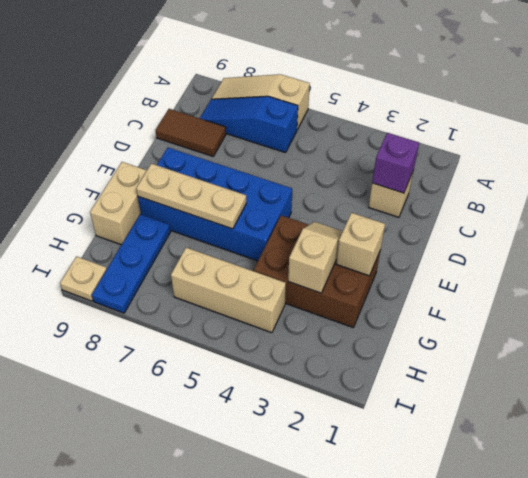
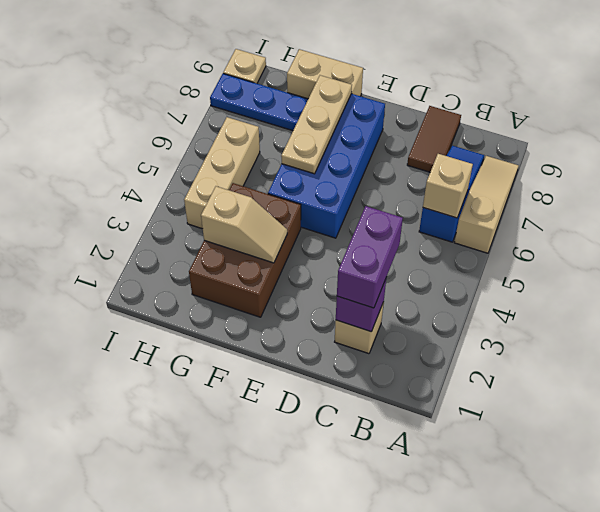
none -> purple brick C2:C3 level 3
tan brick F2 level 2 -> tan brick B6 level 2

